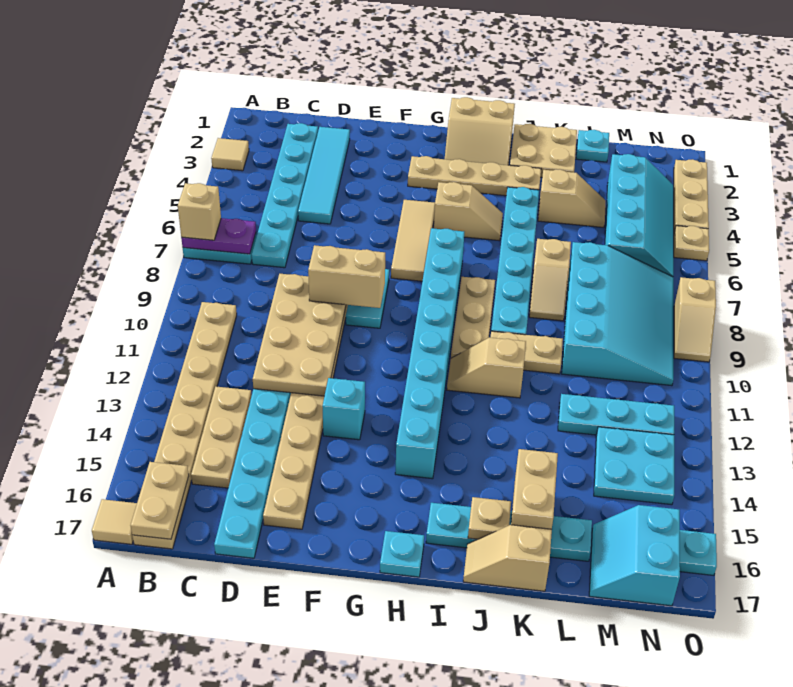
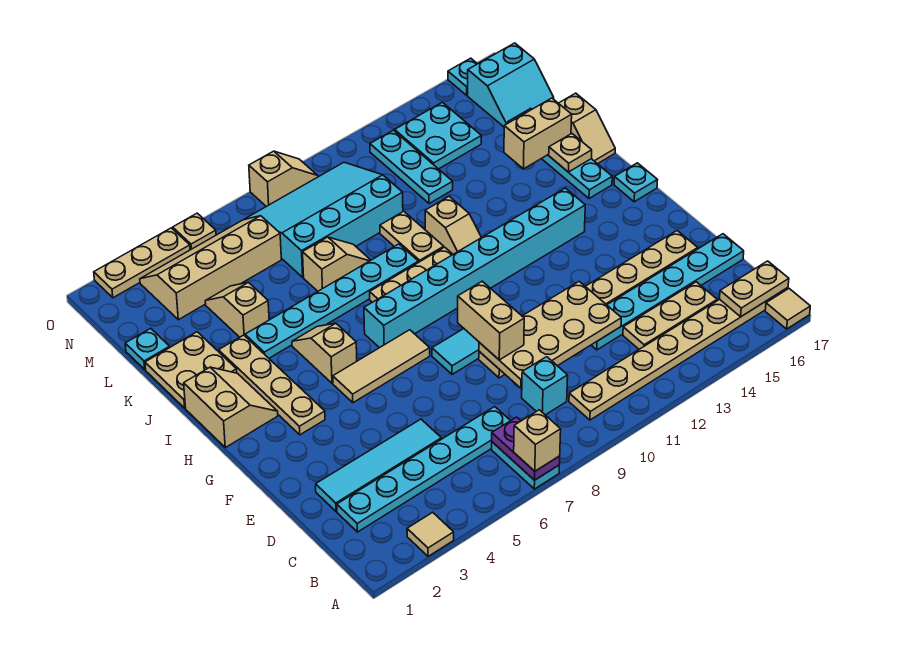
cyan brick F13 level 1 -> cyan brick C9 level 1
cyan slope M3:N6 level 1 top M -> tan slope M3:N6 level 1 top M

